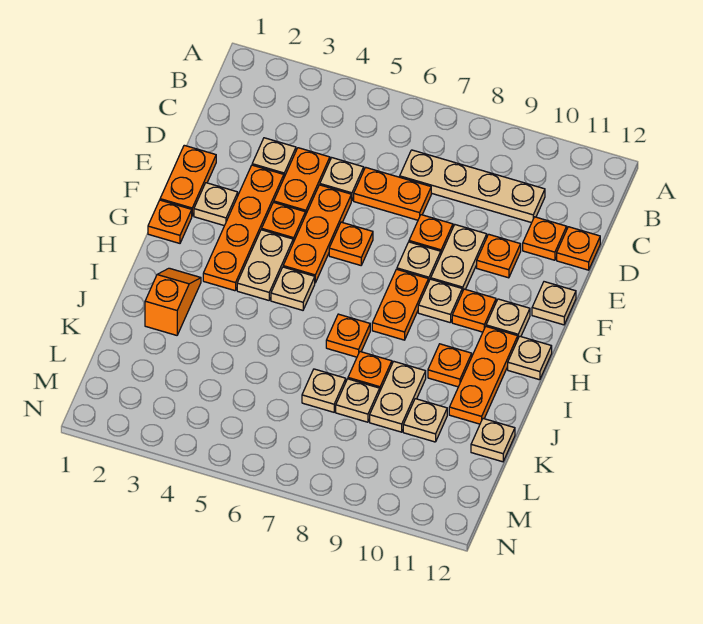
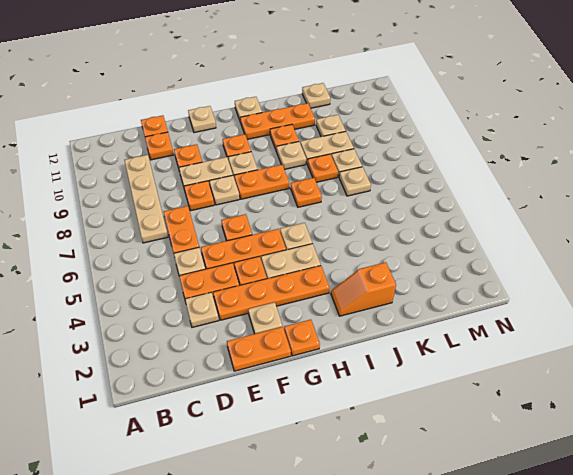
tan plate G11 level 1 -> tan plate I9 level 1

